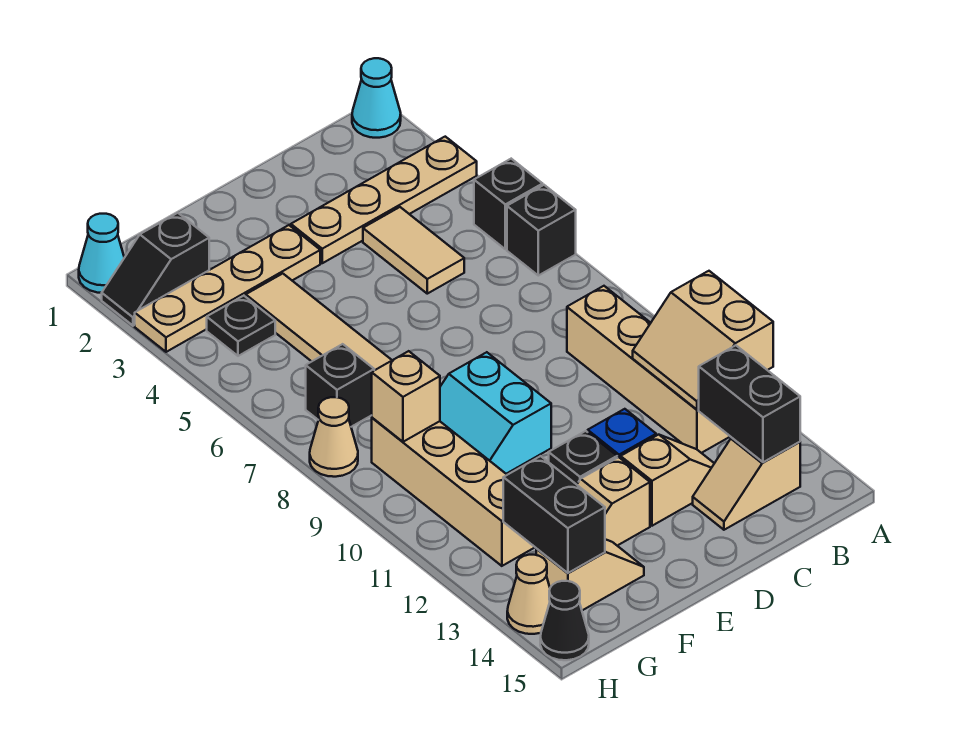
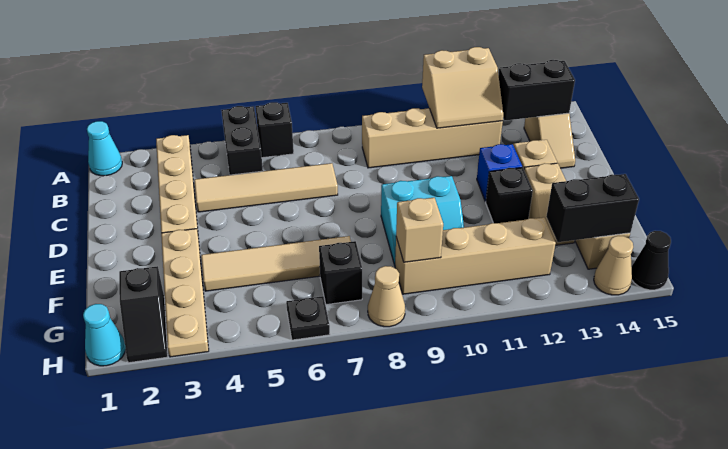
black brick A5 level 1 -> black brick A5:B5 level 1
tan tile C4:C5 level 1 -> tan tile C4:C7 level 1
black plate G4 level 1 -> black plate H6 level 1

